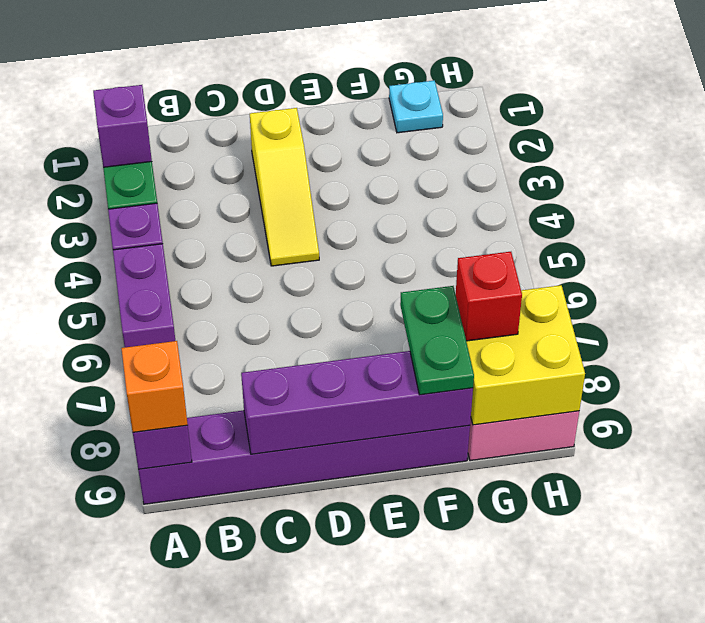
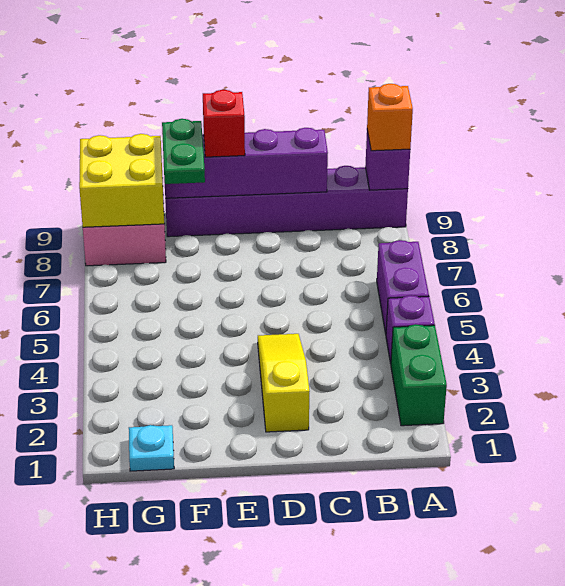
purple brick A2 level 2 -> none
red brick G8 level 3 -> red brick E9 level 3

